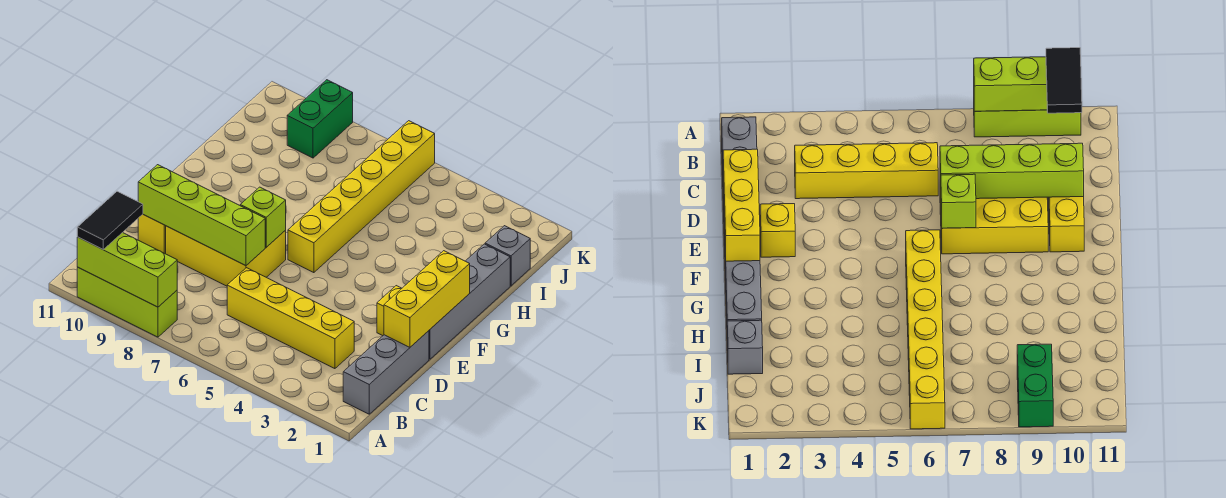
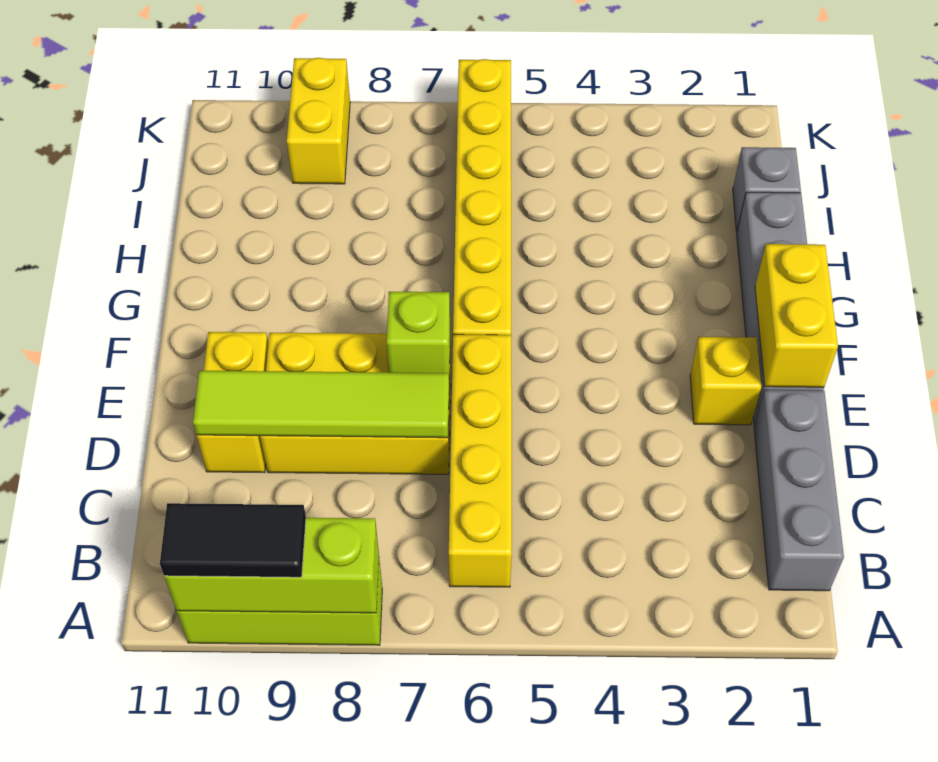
black tile A10:B10 level 3 -> black tile A9:A10 level 3
yellow brick C3:C6 level 1 -> yellow brick B6:E6 level 1
yellow brick D1:F1 level 2 -> yellow brick E1:F1 level 2
lime brick D7:D10 level 2 -> lime tile D7:D10 level 2
green brick J9:K9 level 1 -> yellow brick J9:K9 level 1

